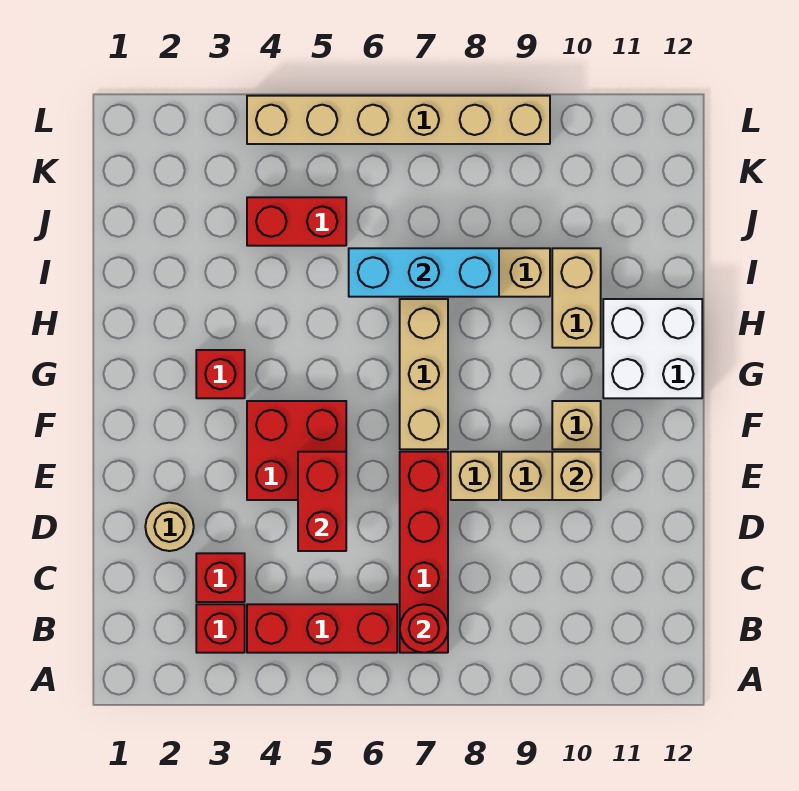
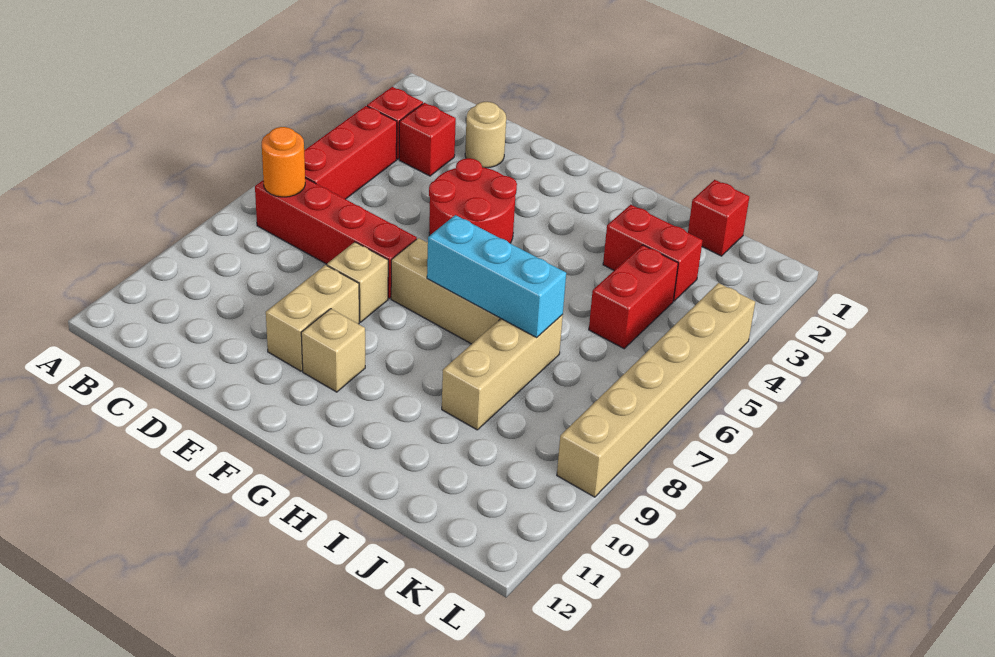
red round brick B7 level 2 -> orange round brick B7 level 2
red brick D5:E5 level 2 -> red brick I3:J3 level 1
red brick E4:F5 level 1 -> red round brick E4:F5 level 1
tan brick E10 level 2 -> none
red brick G3 level 1 -> red brick J1 level 1
white brick G11:H12 level 1 -> none
tan brick H10:I10 level 1 -> none
cyan brick I6:I8 level 2 -> cyan brick G7:I7 level 2

